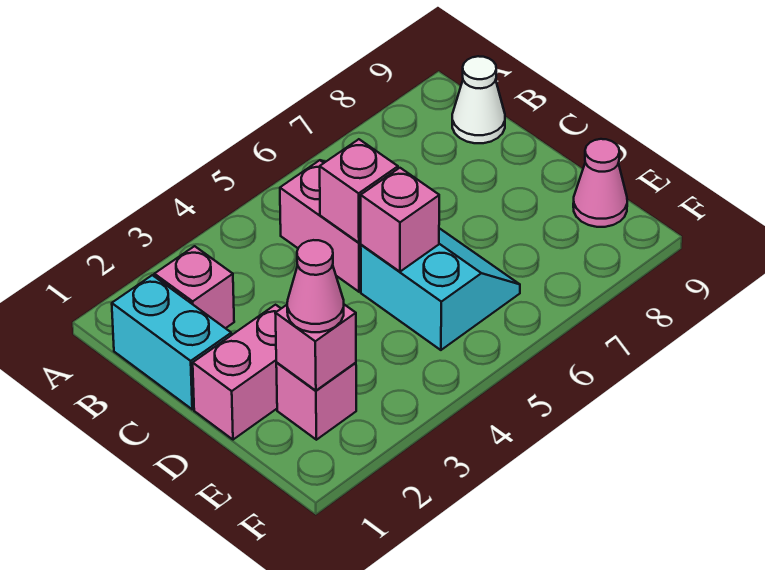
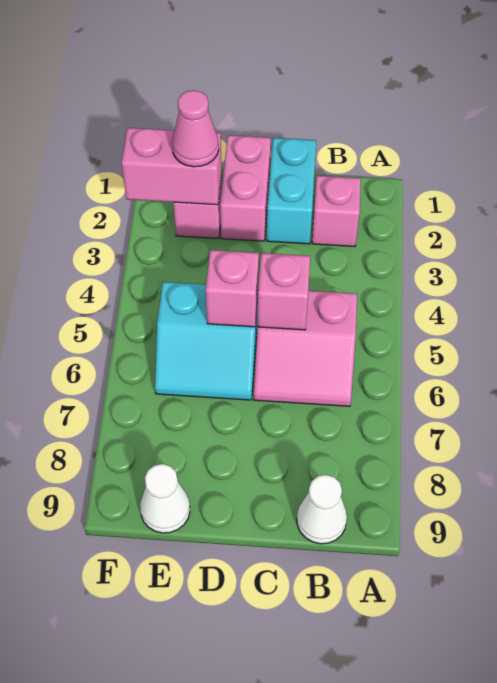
cyan brick B1:C1 level 1 -> cyan brick C1:C2 level 1
pink brick E2 level 2 -> pink brick E2:F2 level 2
pink cone E9 level 1 -> white cone E9 level 1

